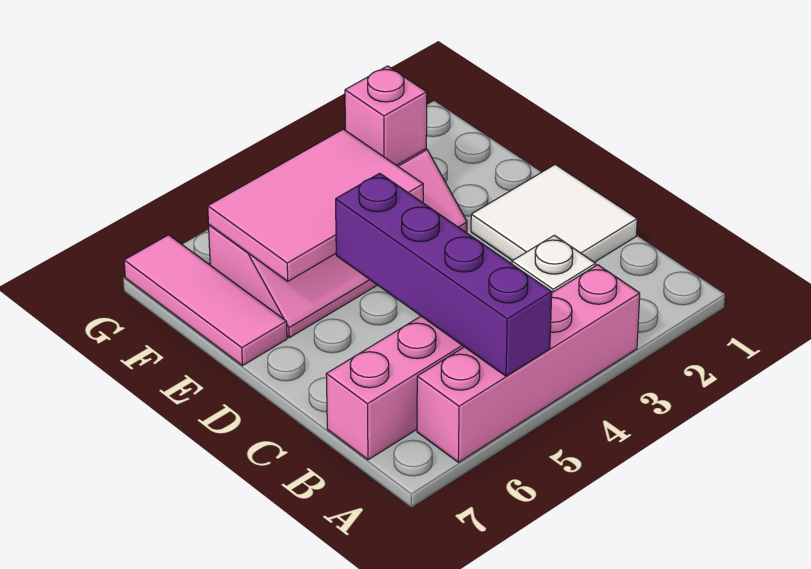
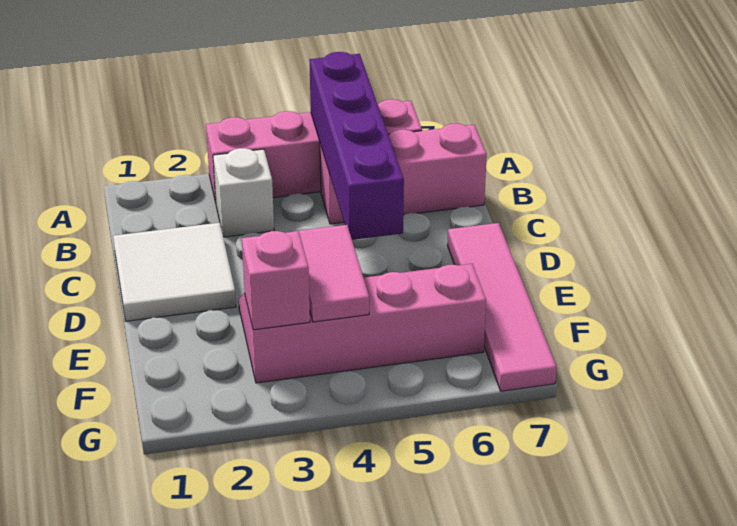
pink tile E4:F6 level 2 -> pink tile E4:F4 level 2
pink tile E7:G7 level 1 -> pink tile D7:G7 level 1

